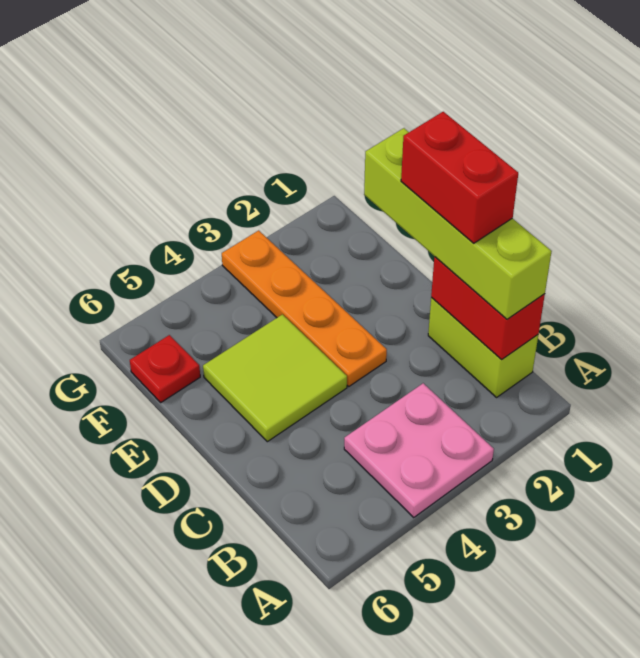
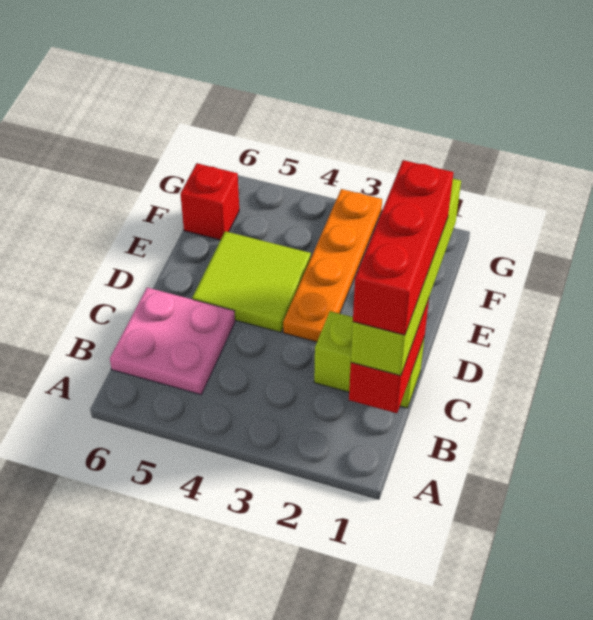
pink plate A3:B4 level 1 -> pink plate B5:C6 level 1
lime brick B1:C1 level 1 -> lime brick C1:C2 level 1
red brick C1:D1 level 4 -> red brick B1:D1 level 4
red plate F6 level 1 -> red brick F6 level 1

